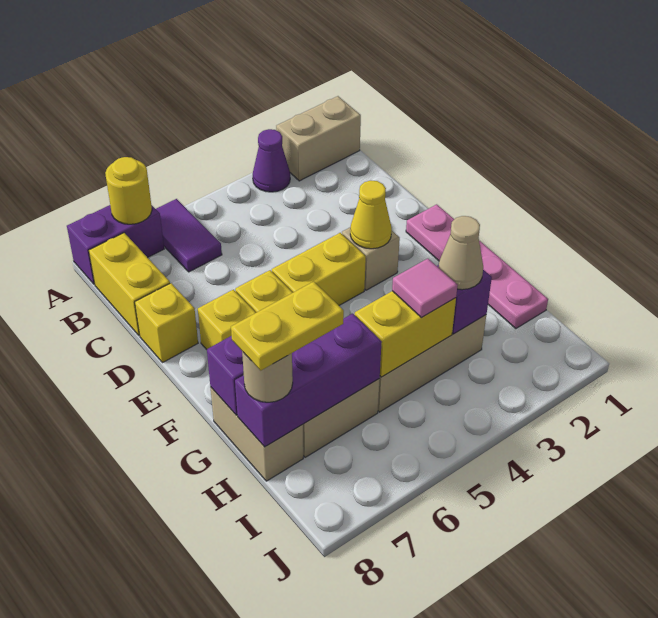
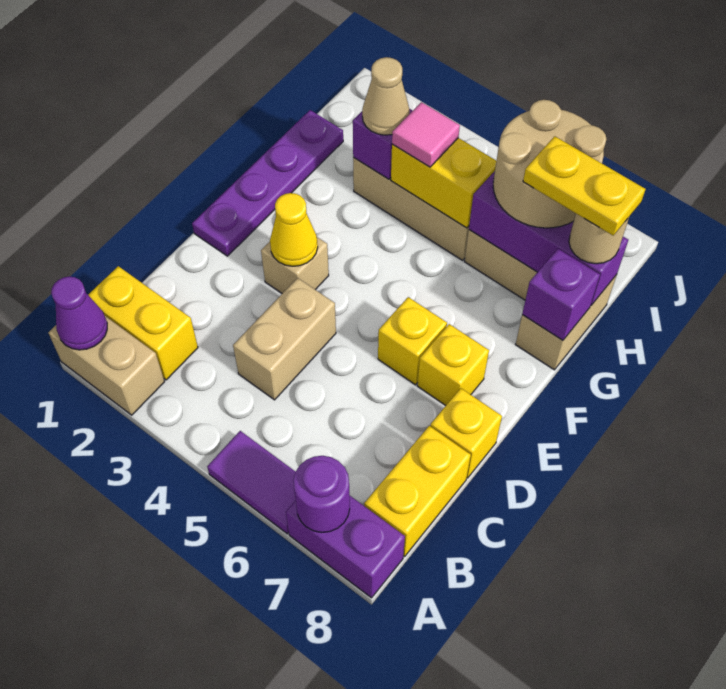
purple cone A3 level 1 -> purple cone A1 level 2
purple tile A6:B6 level 1 -> purple tile A5:A6 level 1
yellow round brick A7 level 2 -> purple round brick A7 level 2
none -> tan brick C4:D4 level 1
pink plate E1:H1 level 1 -> purple plate E1:H1 level 1
yellow brick E4:E5 level 1 -> yellow brick B1:B2 level 1
none -> tan round brick H6:I7 level 3

